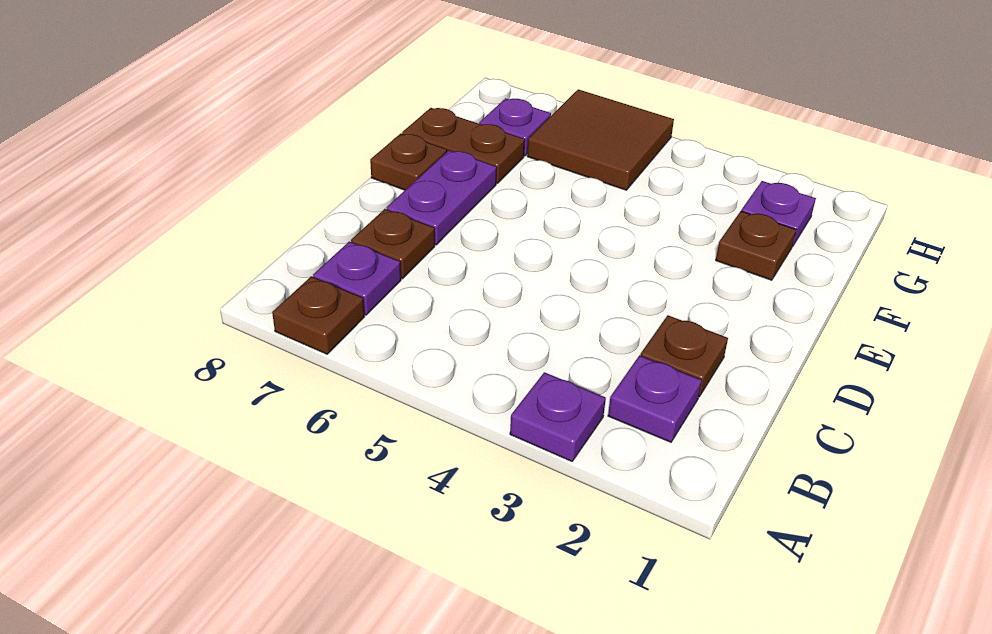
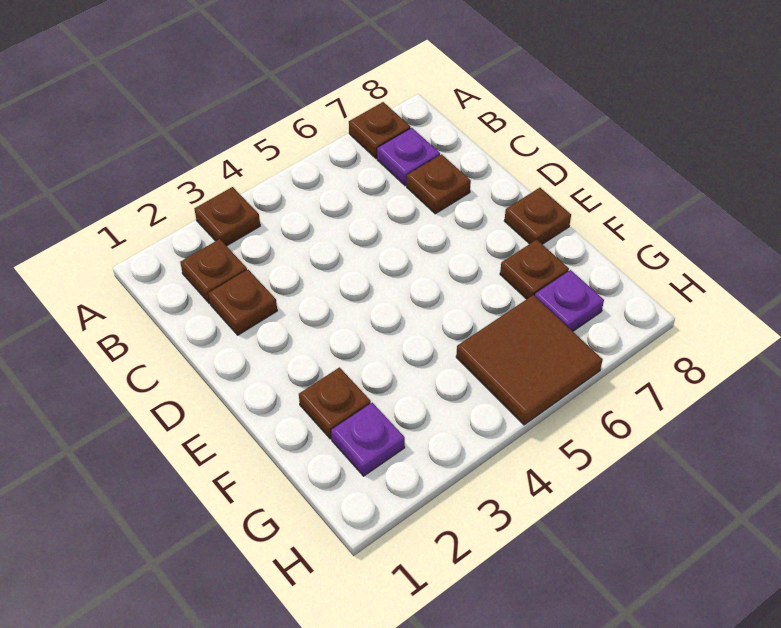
purple plate A3 level 1 -> brown plate A3 level 1
purple plate B2 level 1 -> brown plate B2 level 1
purple plate D7:E7 level 1 -> none
brown plate F7:F8 level 1 -> brown plate F7 level 1

